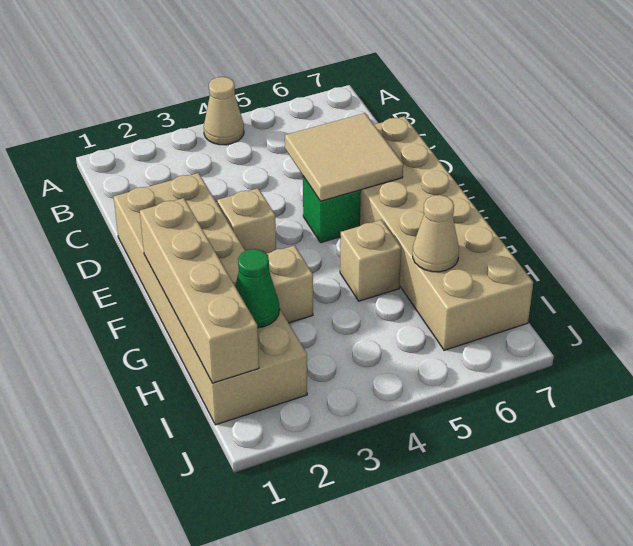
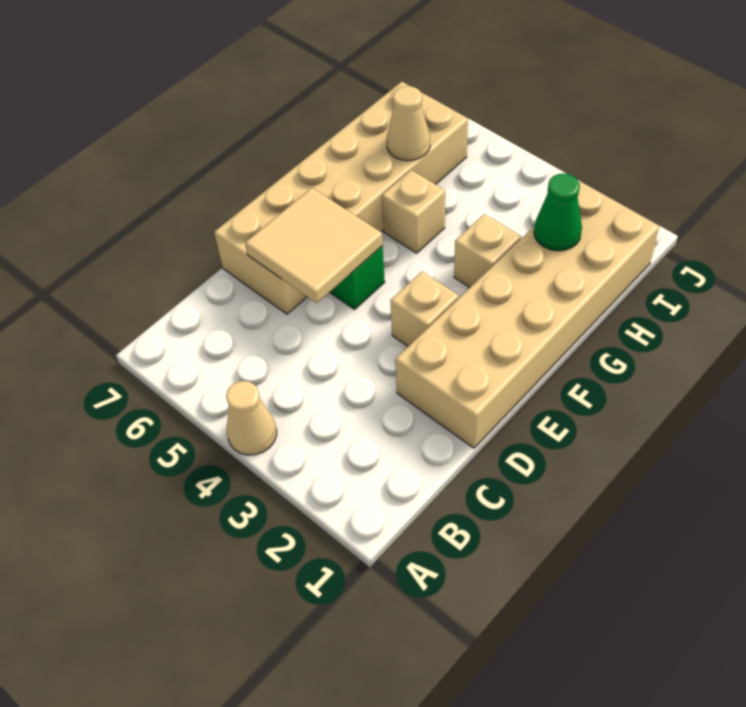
tan brick F1:I1 level 2 -> none

